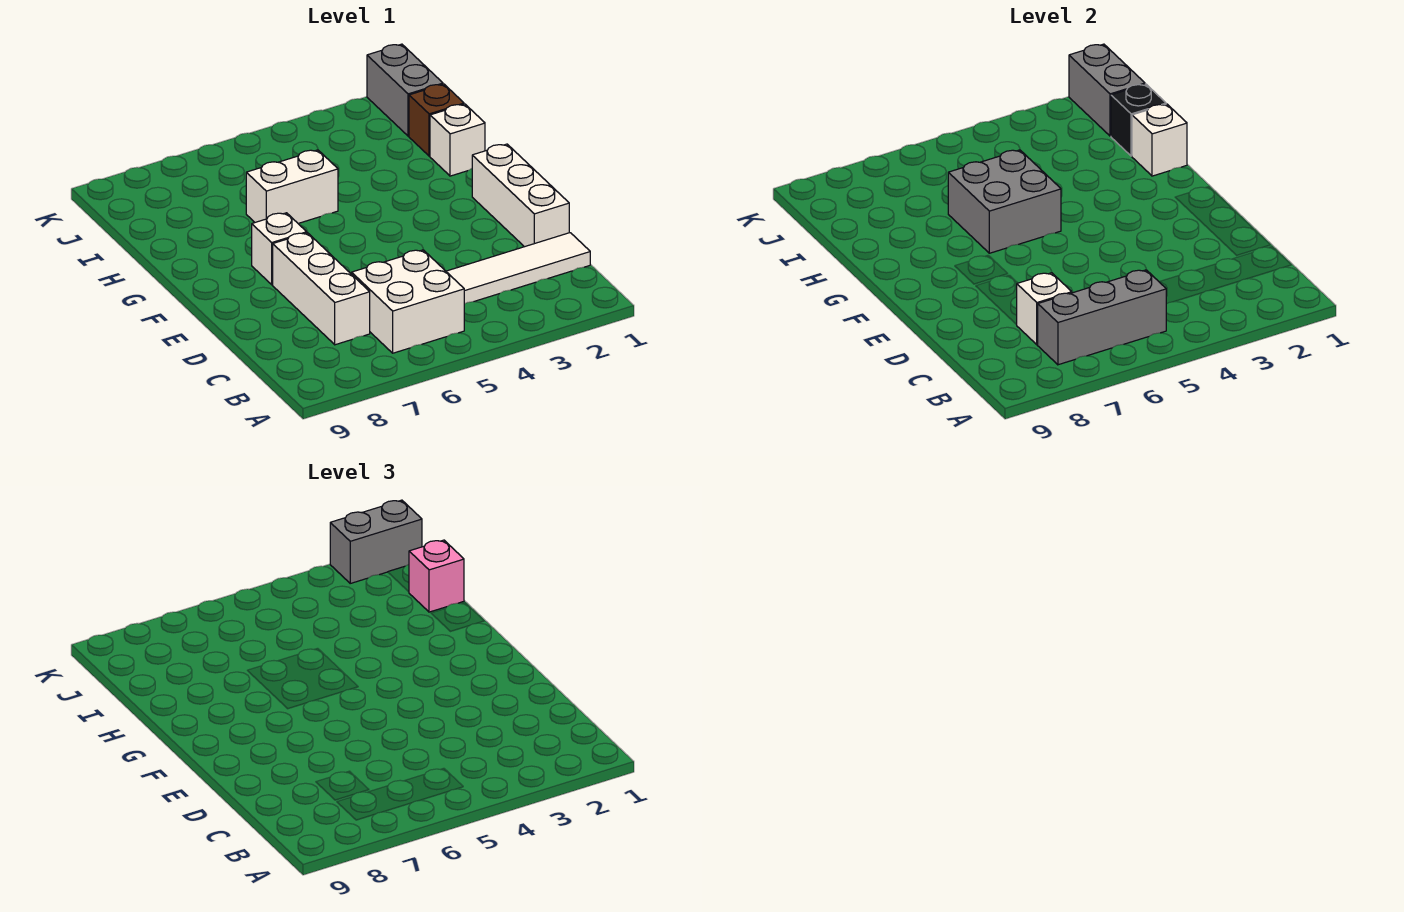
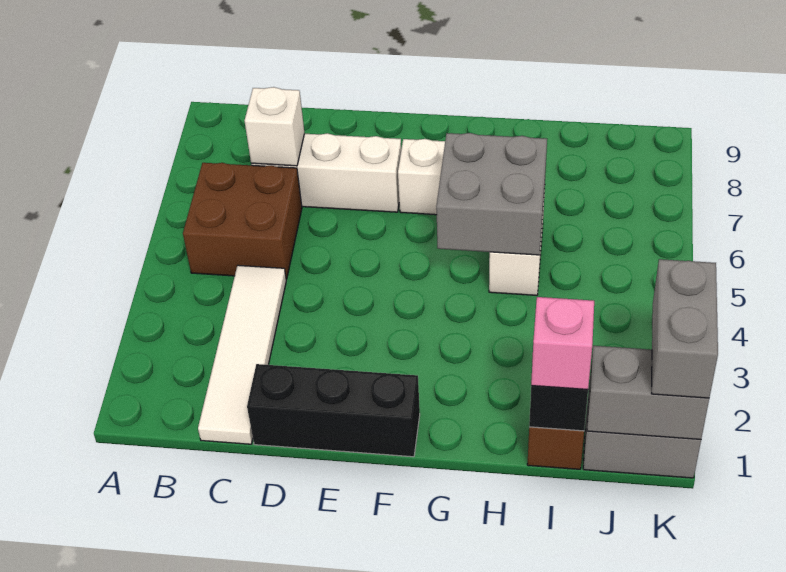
white brick B5:C6 level 1 -> brown brick B5:C6 level 1
grey brick B5:B7 level 2 -> none
white brick D1:F1 level 1 -> black brick D1:F1 level 1
white brick H1 level 1 -> none
white brick H1 level 2 -> none

